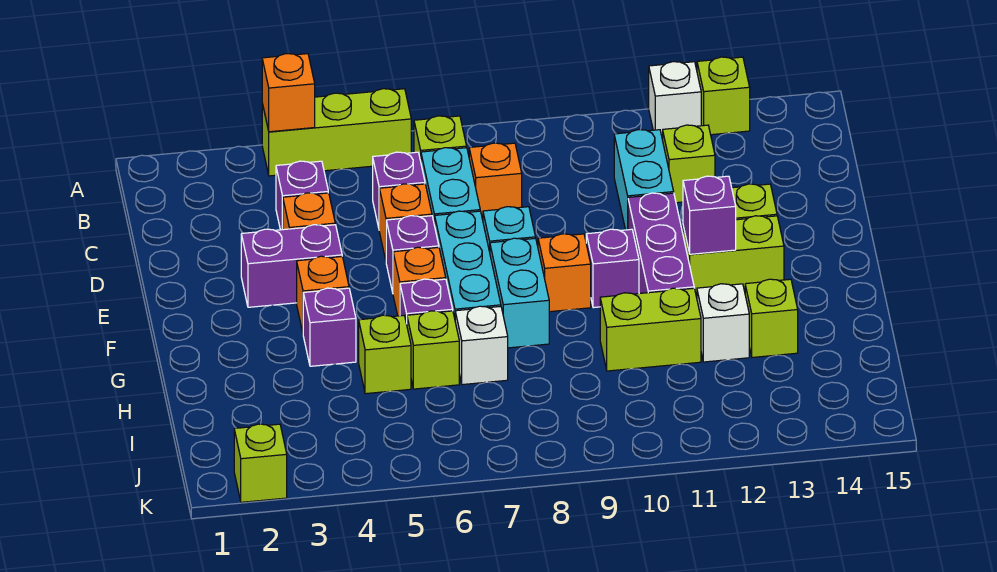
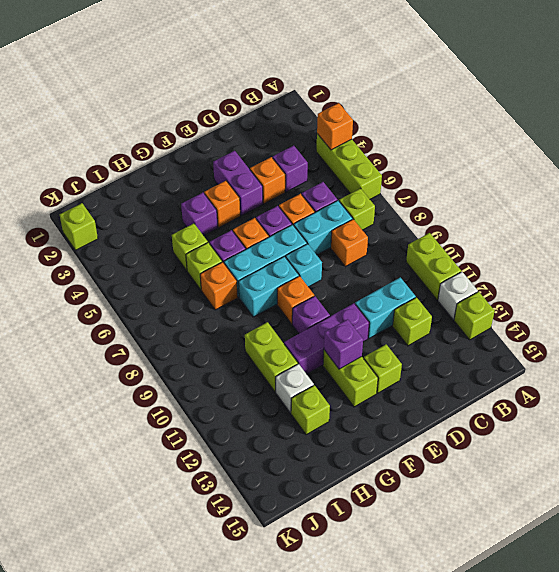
none -> lime brick A10:A11 level 1
white brick H7 level 1 -> orange brick H7 level 1

